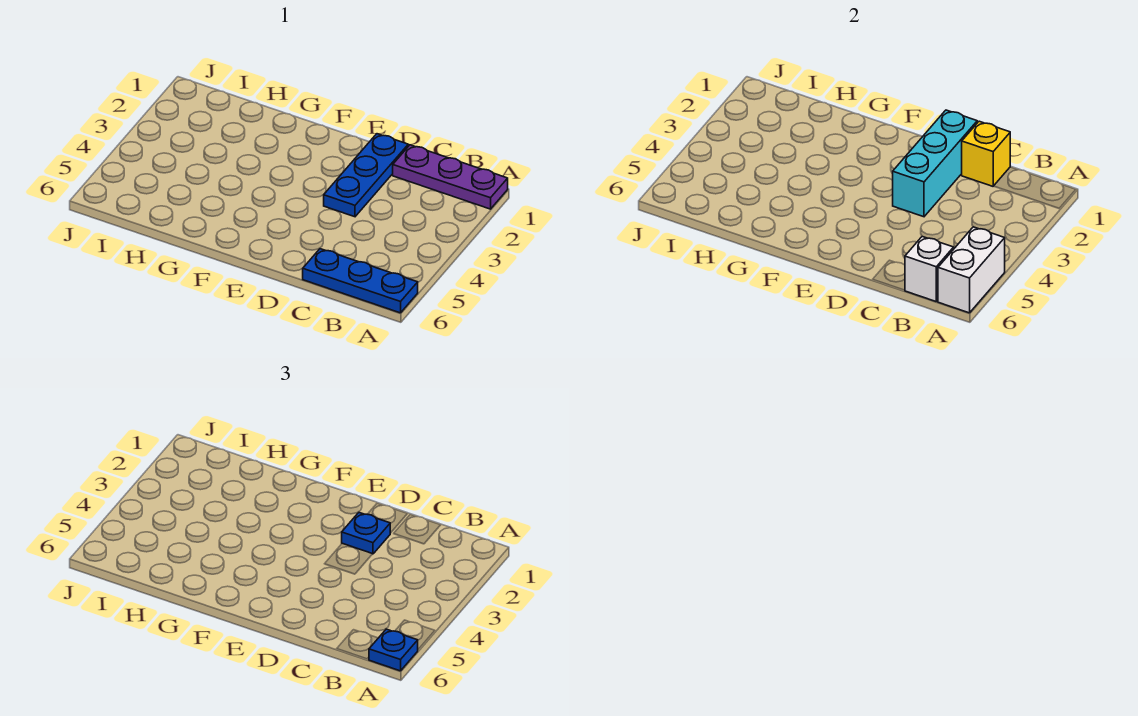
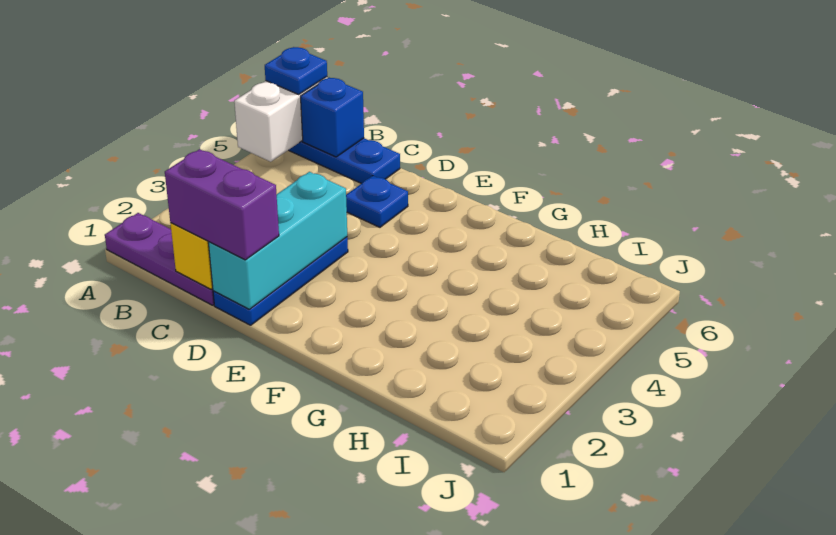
white brick B6 level 2 -> blue brick B6 level 2
none -> purple brick C1:D1 level 3
blue plate D2 level 3 -> blue plate D5 level 1

